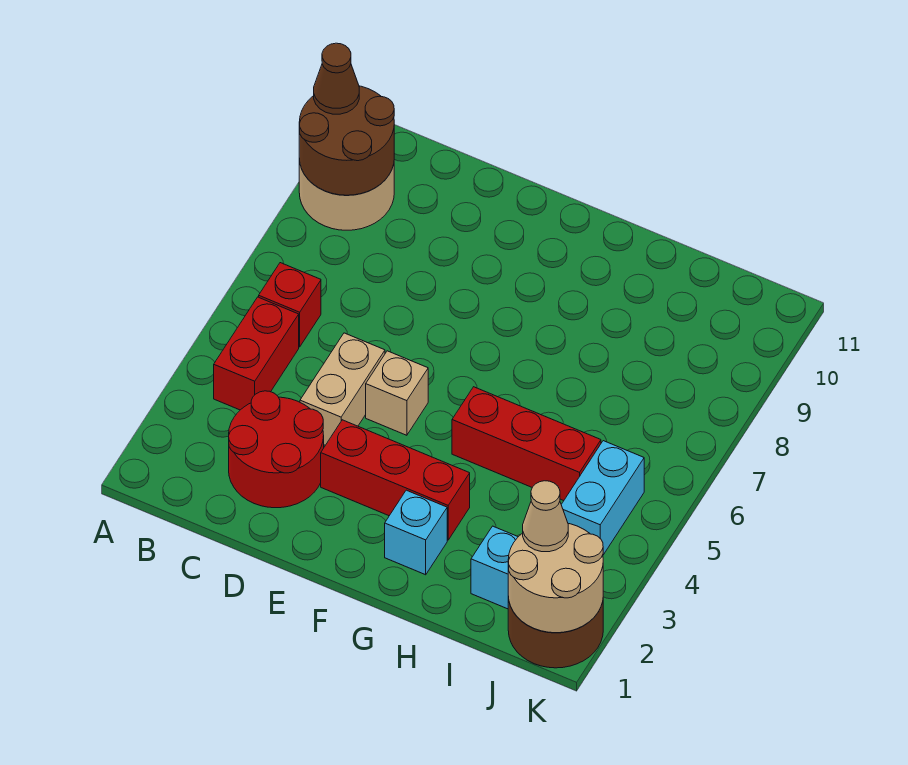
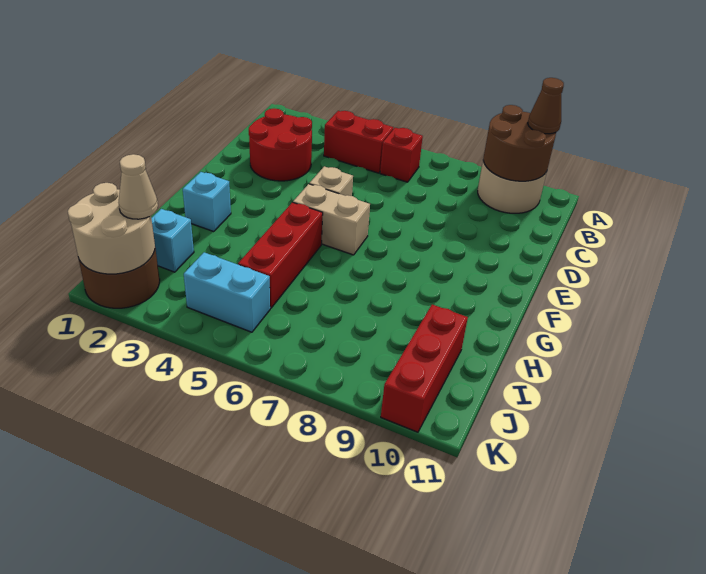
tan brick D4:D5 level 1 -> tan brick F5:F6 level 1
red brick E3:G3 level 1 -> red brick I10:K10 level 1

